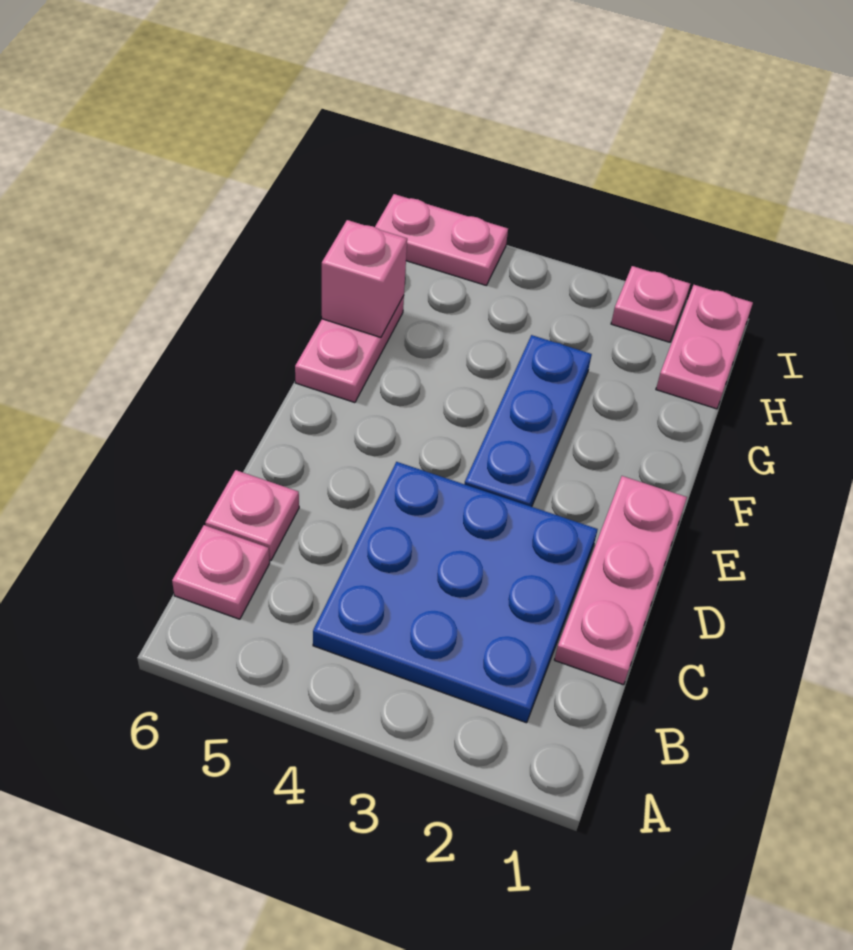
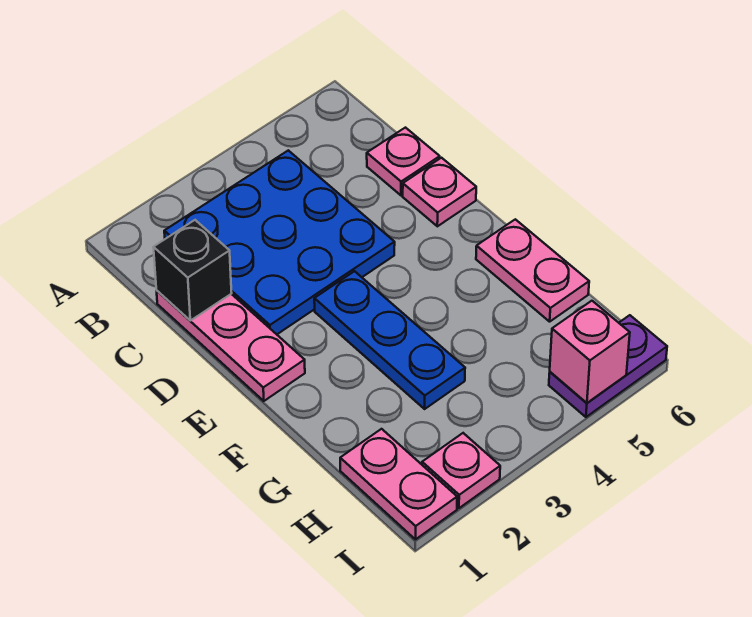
pink plate B6 level 1 -> pink plate D6 level 1
none -> black brick C1 level 2
pink brick G6 level 2 -> pink brick I5 level 2
pink plate I5:I6 level 1 -> purple plate I5:I6 level 1

